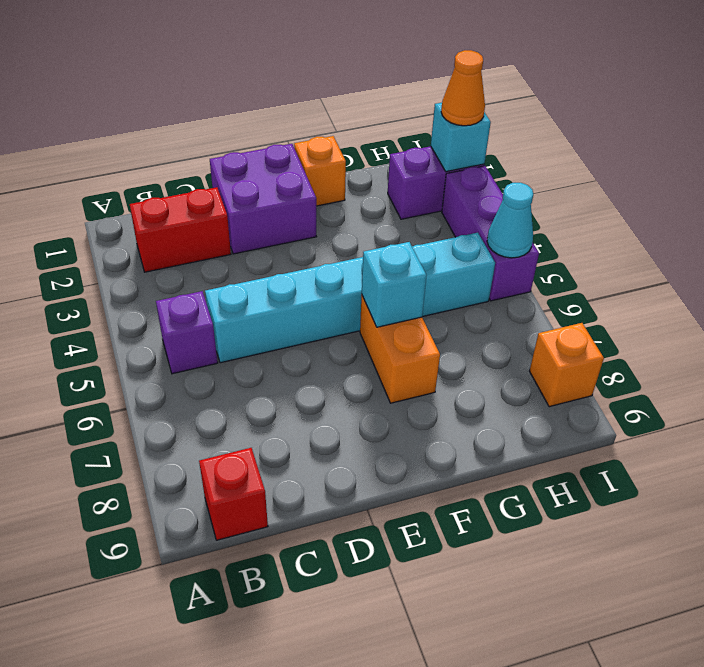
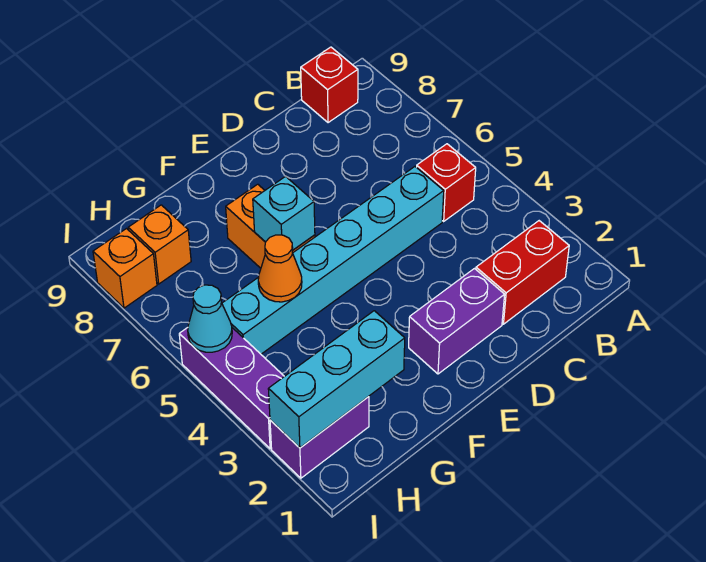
purple brick B5 level 1 -> red brick B5 level 1
purple brick D1:E2 level 1 -> purple brick D2:E2 level 1
orange brick F1 level 1 -> orange brick H8 level 1
cyan brick I2 level 2 -> cyan brick G2:I2 level 2
orange cone I2 level 3 -> orange cone G5 level 2

